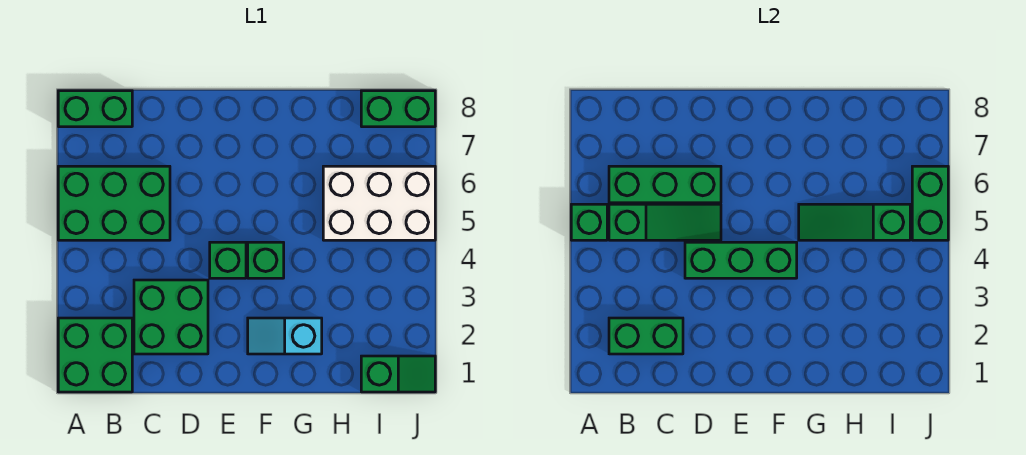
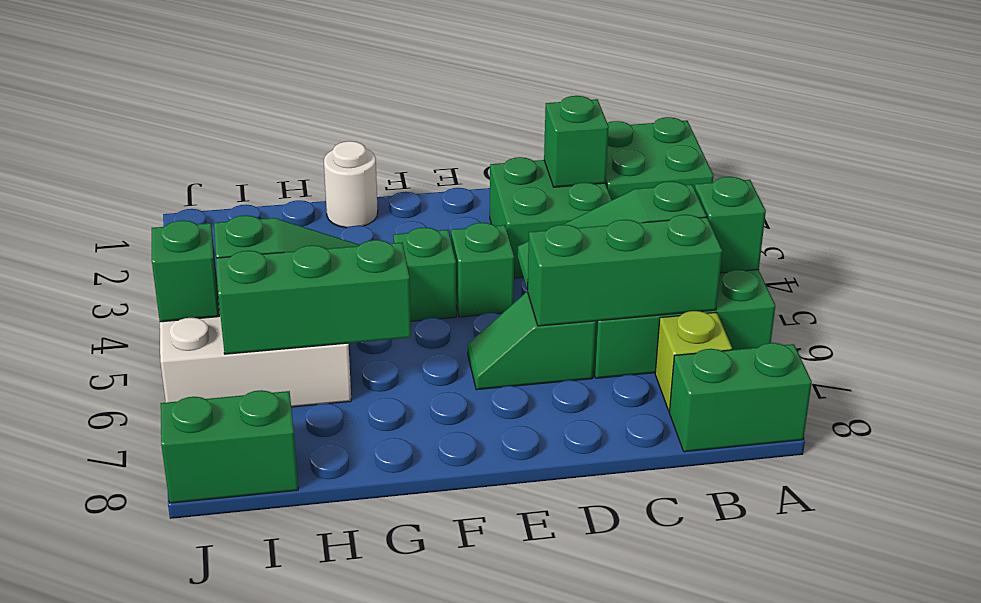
green brick B2:C2 level 2 -> green brick C2 level 2
none -> lime brick B7 level 1
green brick D4:F4 level 2 -> green brick G6:I6 level 2
cyan slope F2:G2 level 1 top G -> none
none -> white round brick G1 level 1
green slope I1:J1 level 1 top I -> green slope D6:E6 level 1 top D
green brick J5:J6 level 2 -> green brick J5 level 2

